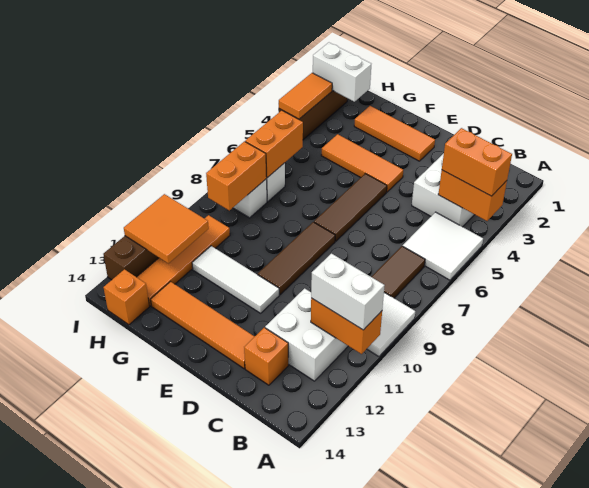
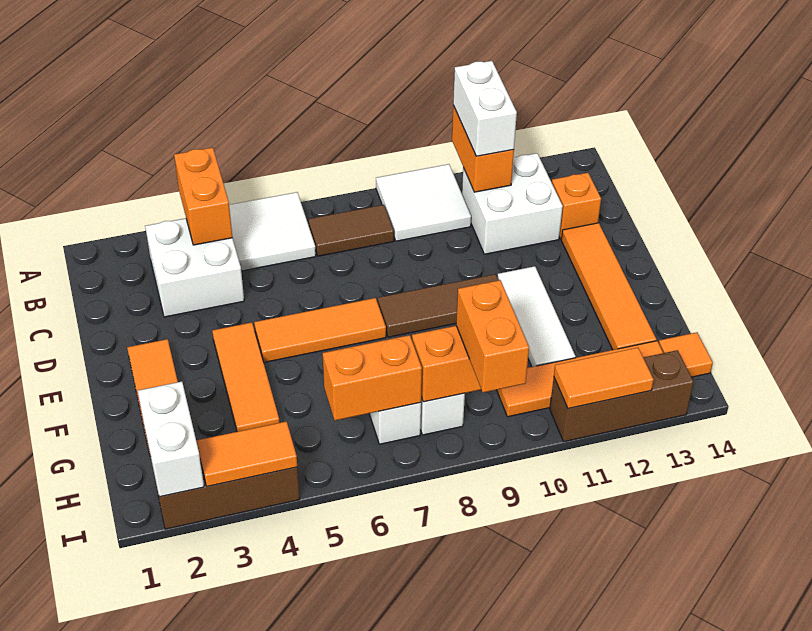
orange brick A4:B4 level 3 -> orange brick H9:I9 level 3
brown tile E5:E7 level 1 -> orange tile E5:E7 level 1
orange tile H11:I12 level 2 -> orange tile I11:I12 level 2
orange brick H14 level 1 -> orange tile H14 level 1

